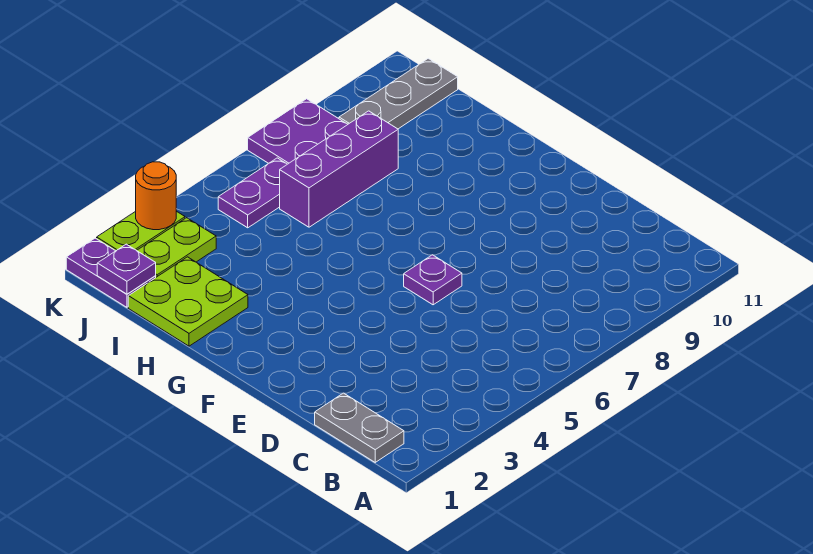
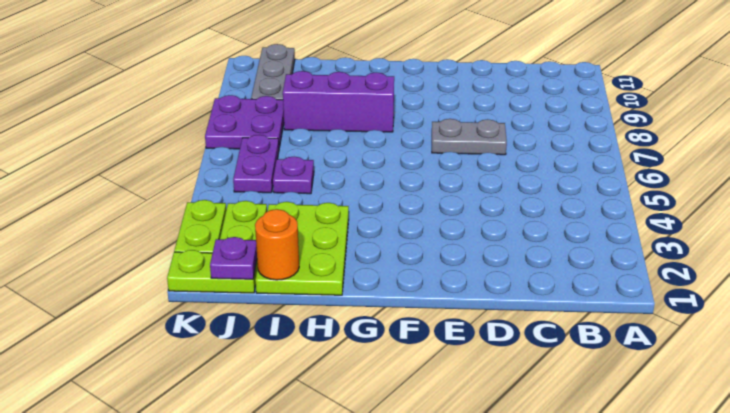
grey plate B1:C1 level 1 -> grey plate D7:E7 level 1
purple plate E6 level 1 -> purple plate I5 level 1
lime plate H1:I2 level 1 -> lime plate H1:I3 level 1
purple brick I6:I8 level 1 -> purple brick G8:I8 level 1
purple plate J1:K1 level 1 -> lime plate J1:K1 level 1
orange round brick K3 level 2 -> orange round brick I1 level 2

